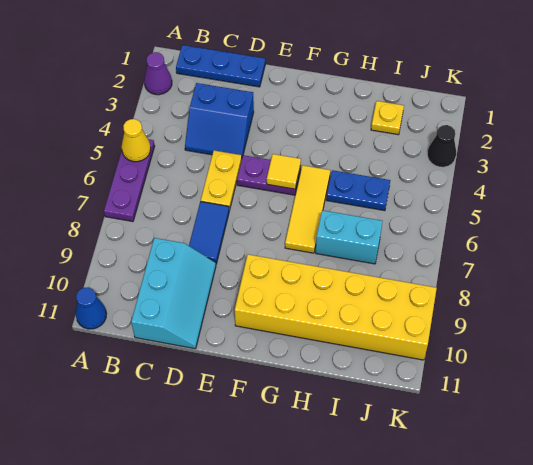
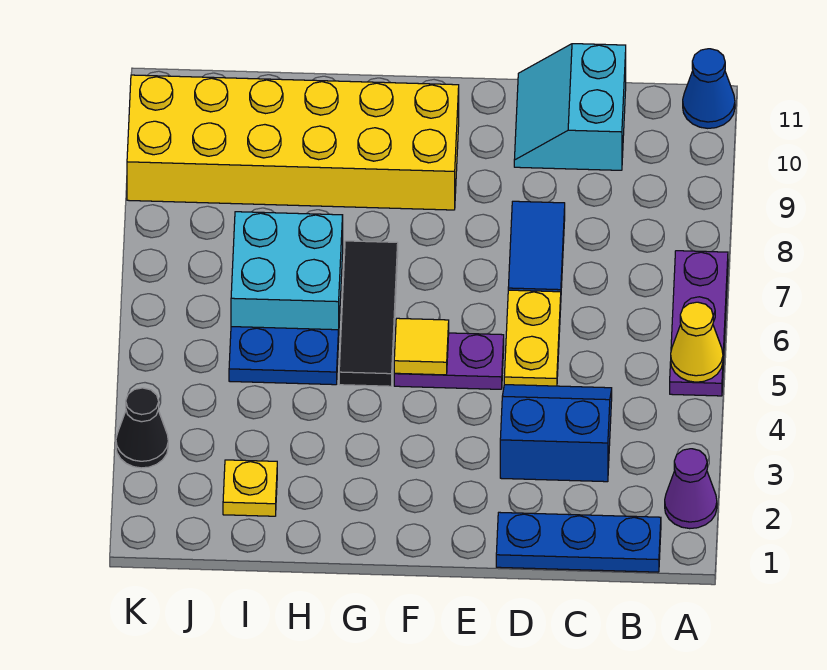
cyan slope C9:D11 level 1 top C -> cyan slope C10:D11 level 1 top C
yellow tile G5:G7 level 1 -> black tile G5:G7 level 1
cyan brick H7:I7 level 1 -> cyan brick H6:I7 level 1

